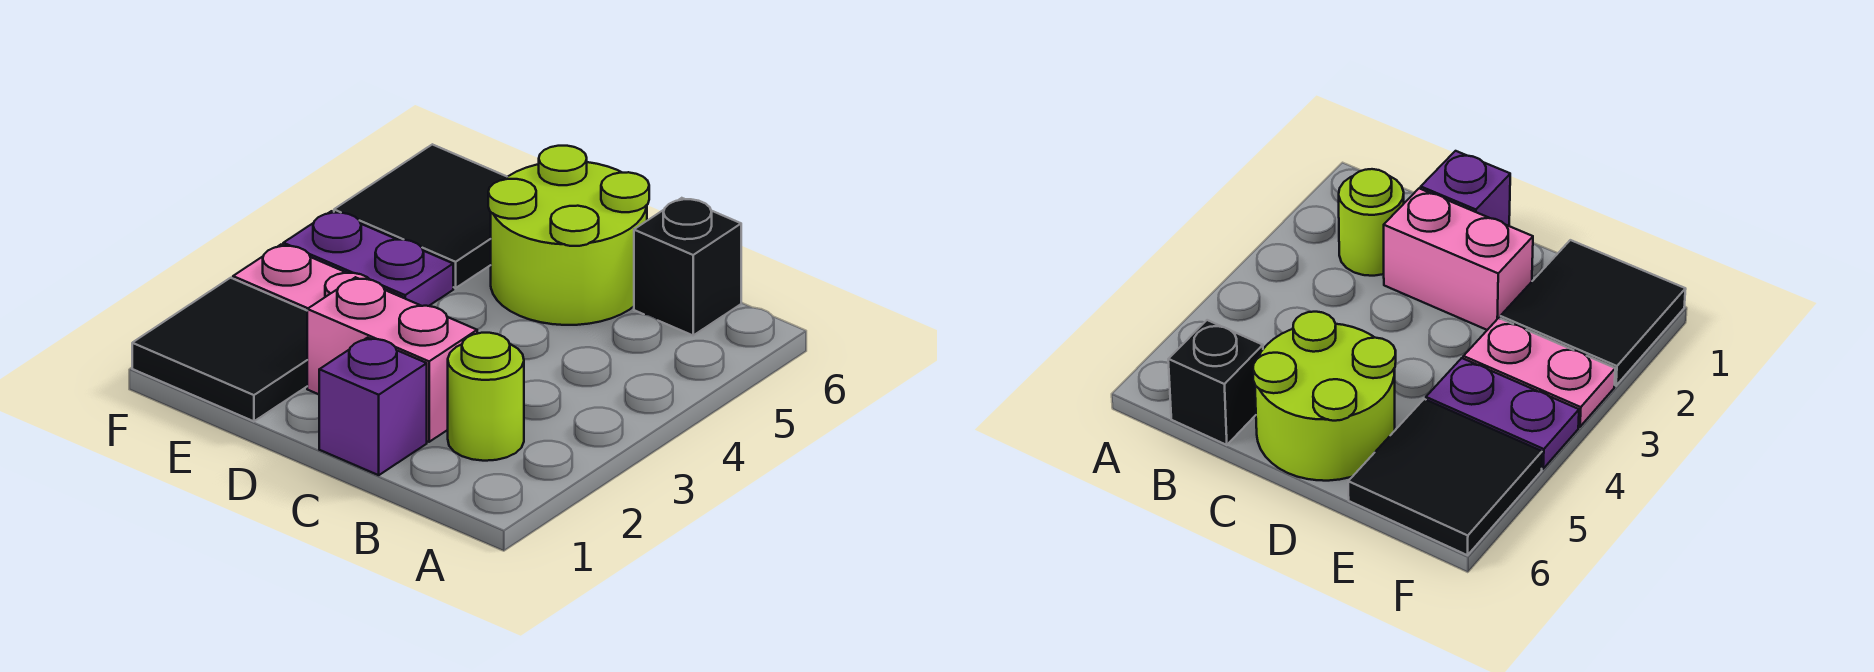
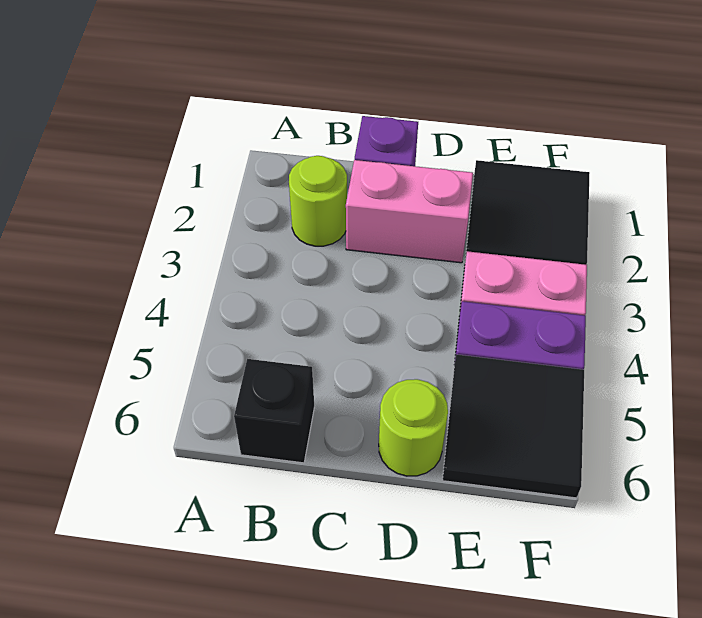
lime round brick C5:D6 level 1 -> lime round brick D6 level 1

